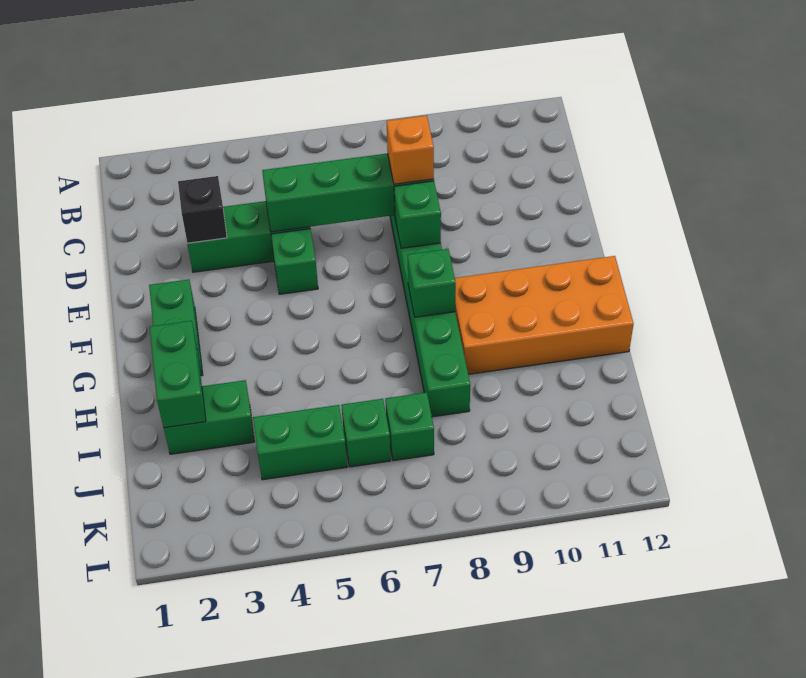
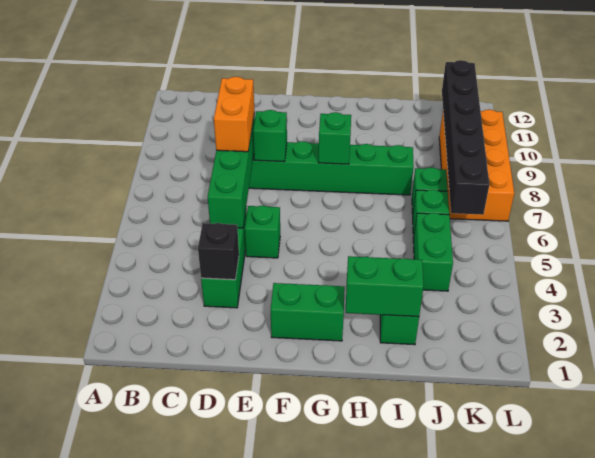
orange brick D8 level 3 -> orange brick D7:D8 level 3
orange brick G9:H12 level 1 -> orange brick K7:L10 level 1
none -> black brick K6:K11 level 2

